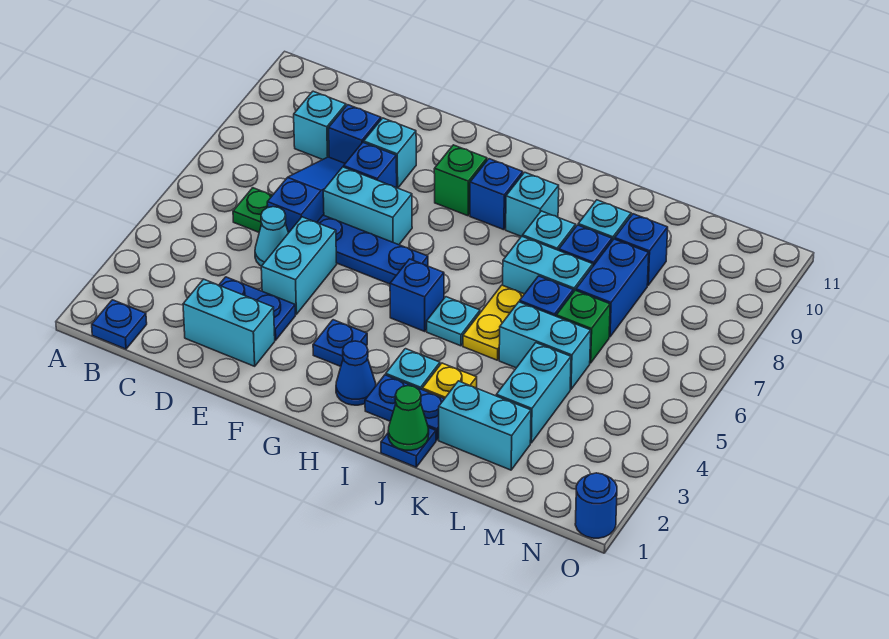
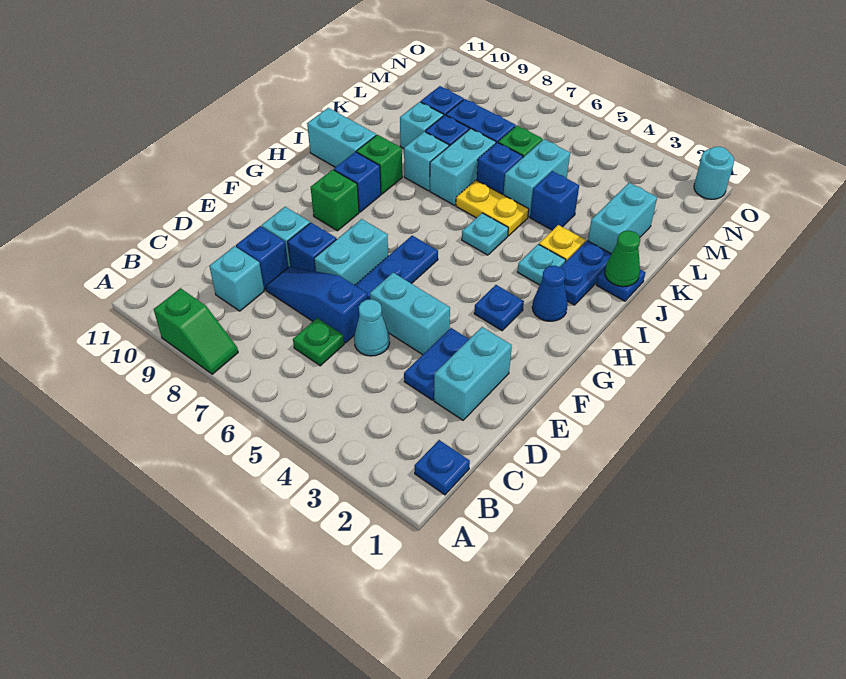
none -> green slope A8:A9 level 1 top 9
blue brick H5 level 1 -> blue brick K4 level 1
cyan brick I9 level 1 -> green brick I9 level 1
cyan brick L3:L4 level 1 -> cyan brick I10:I11 level 1
blue round brick O1 level 1 -> cyan round brick O1 level 1

